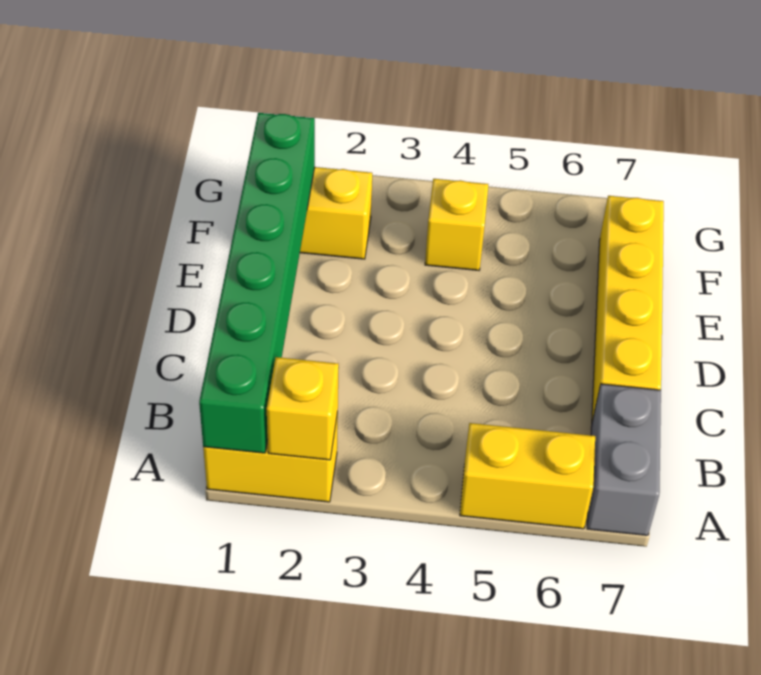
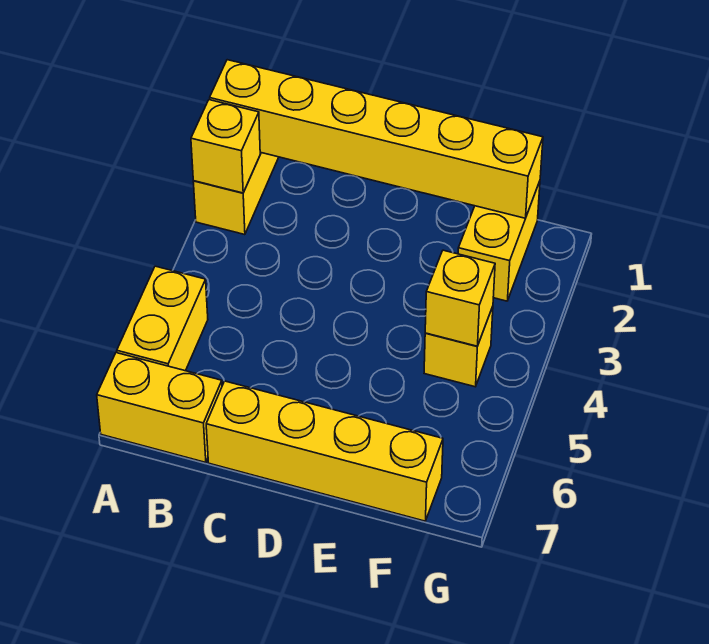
green brick A1:F1 level 2 -> yellow brick A1:F1 level 2
grey brick A7:B7 level 1 -> yellow brick A7:B7 level 1
none -> yellow brick F4 level 2

